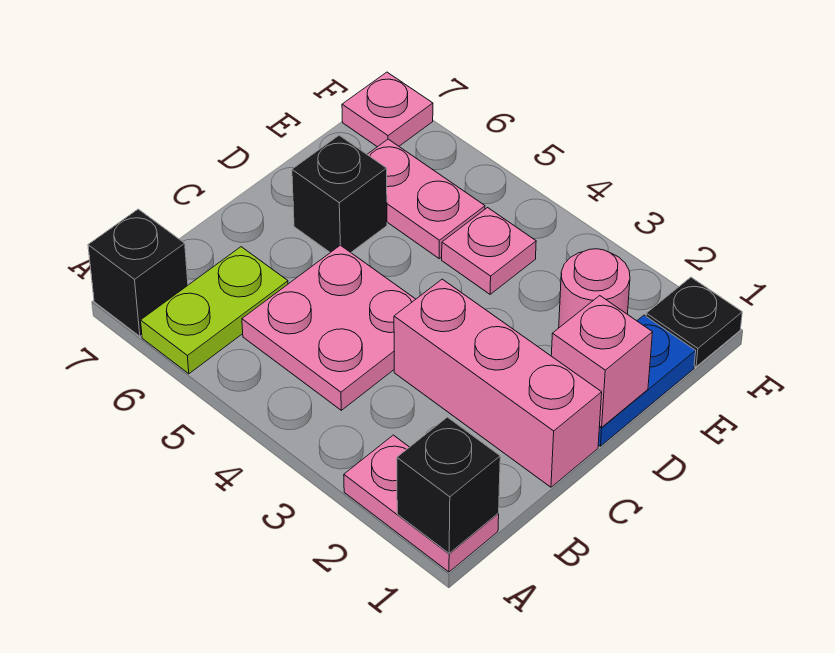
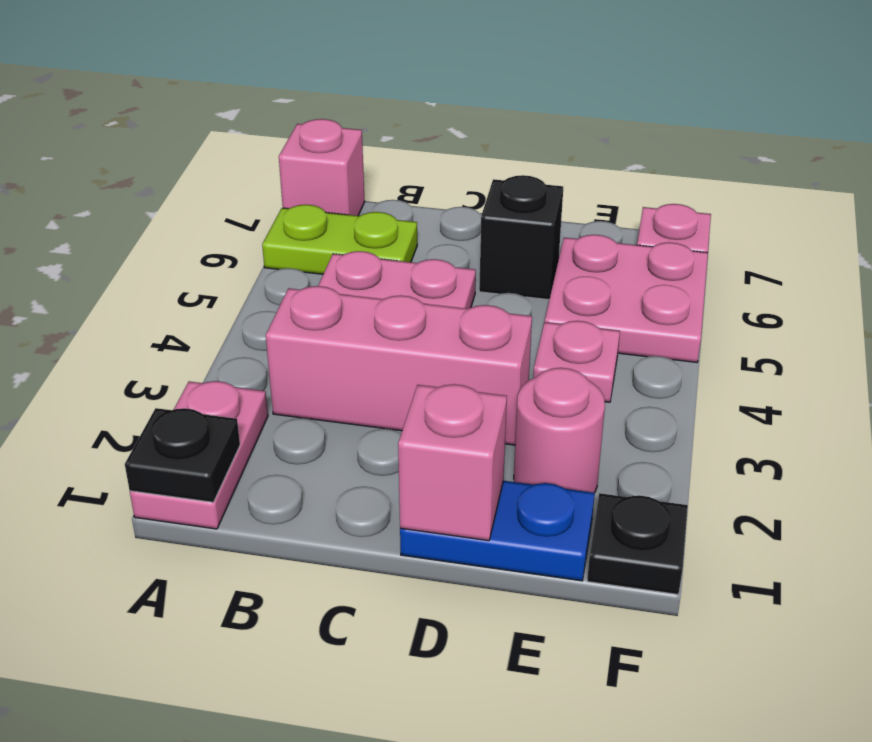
black brick A1 level 2 -> black plate A1 level 2
black brick A7 level 1 -> pink brick A7 level 1
pink brick C1:C3 level 1 -> pink brick B3:D3 level 1
pink plate E5:E6 level 1 -> pink plate E5:F6 level 1

